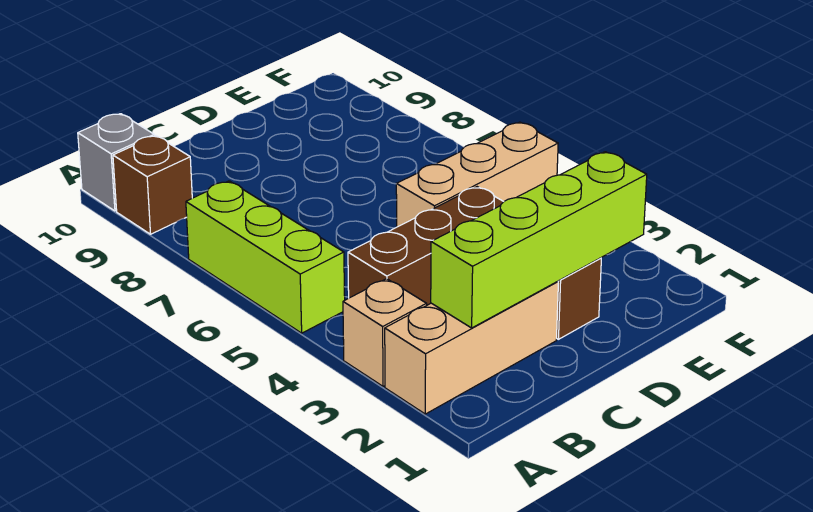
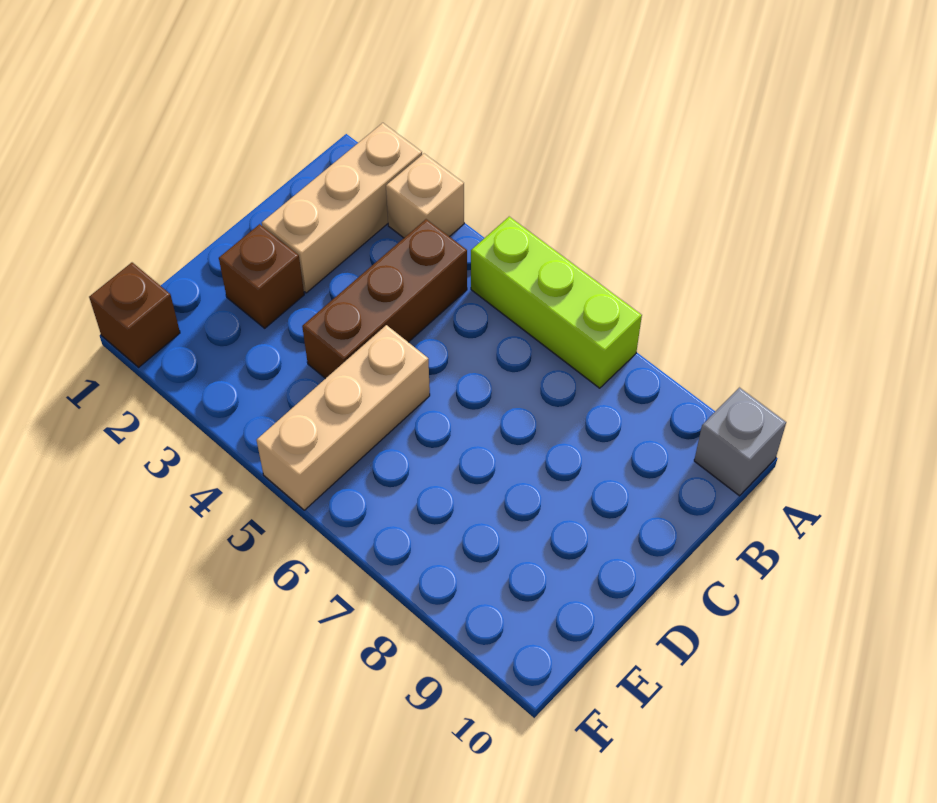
brown brick A9 level 1 -> brown brick F1 level 1
lime brick B2:E2 level 2 -> none

